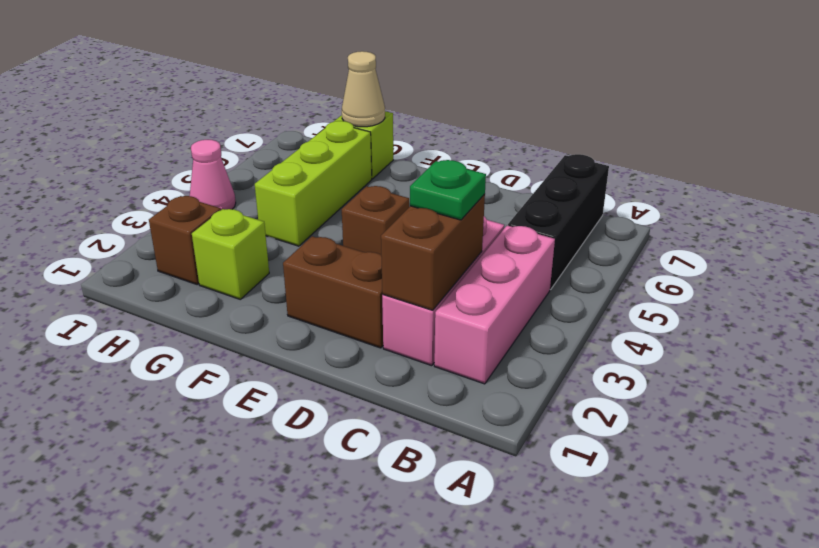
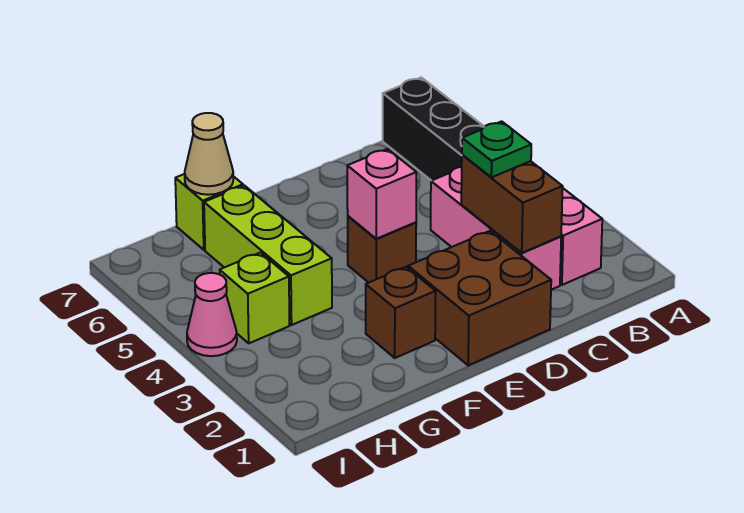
brown brick D2:E2 level 1 -> brown brick D1:E2 level 1
none -> pink brick E4 level 2
lime brick G2 level 1 -> lime brick H4 level 1
brown brick H2 level 1 -> brown brick F2 level 1

